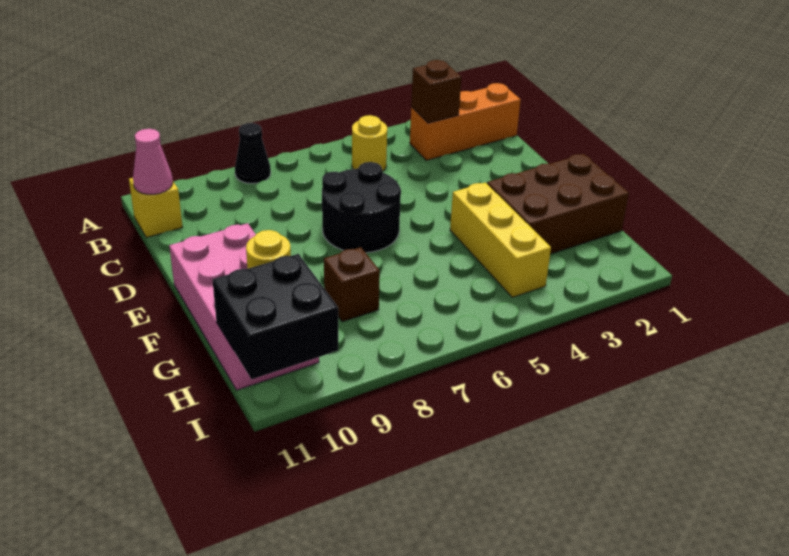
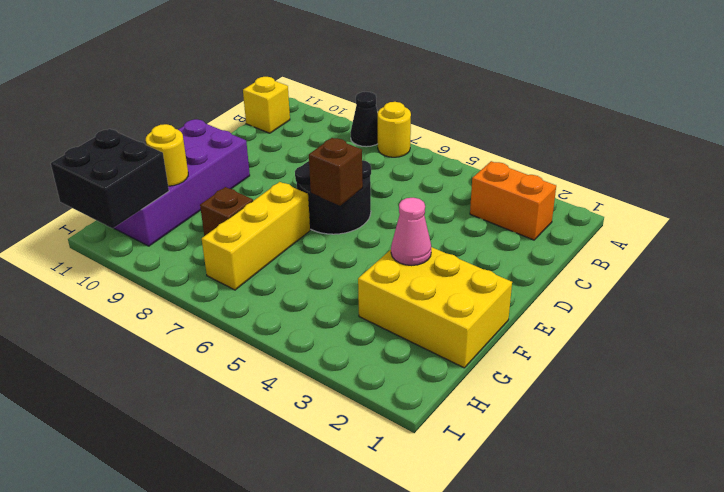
orange brick B1:B3 level 1 -> orange brick B2:B3 level 1
brown brick B3 level 2 -> brown brick E6 level 2
yellow round brick B5 level 1 -> yellow round brick A7 level 1
pink cone B11 level 2 -> pink cone F3 level 2
pink brick E10:H11 level 1 -> purple brick E10:H11 level 1
brown brick F1:G3 level 1 -> yellow brick F1:G3 level 1
yellow brick F4:H4 level 1 -> yellow brick F7:H7 level 1

